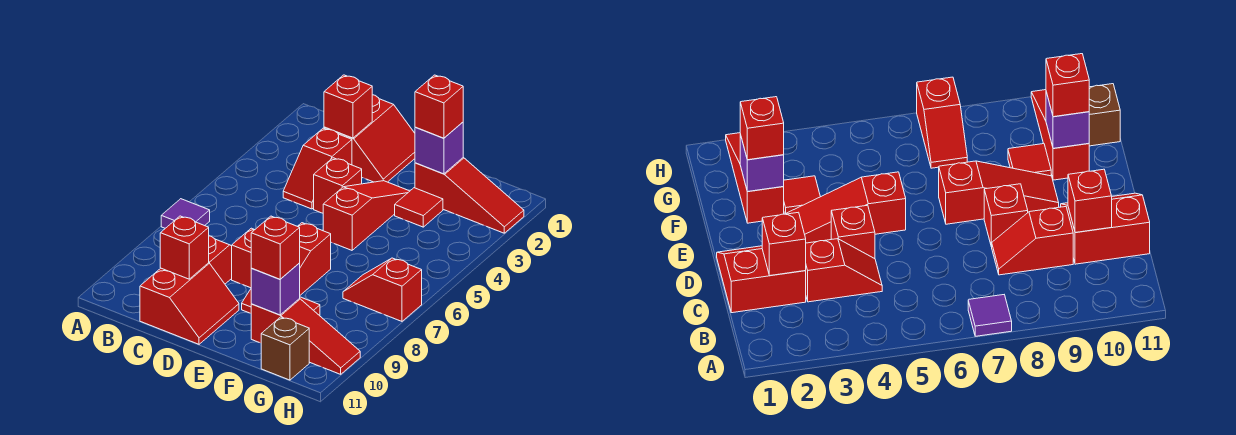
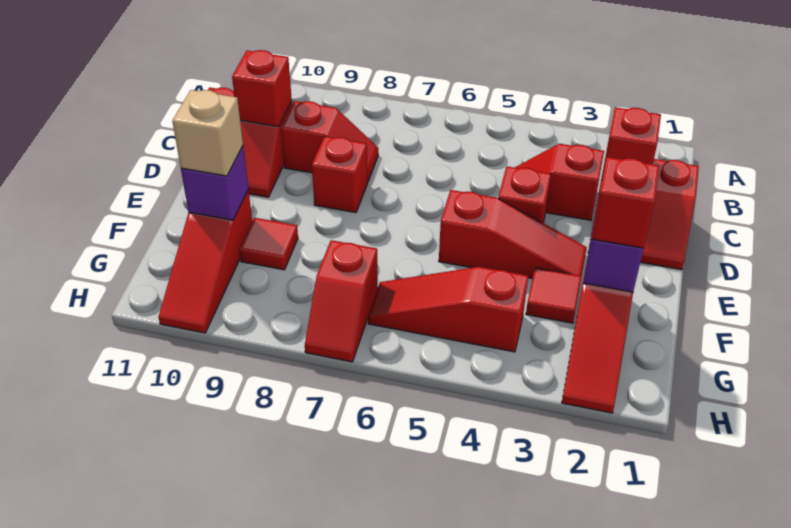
purple tile A7 level 1 -> none
red slope E7:E9 level 1 top 7 -> red slope G4:G6 level 1 top 4
red brick F10 level 3 -> tan brick F10 level 3
red slope G7:H7 level 1 top H -> red slope G7:H7 level 1 top G
brown brick G11 level 1 -> none

